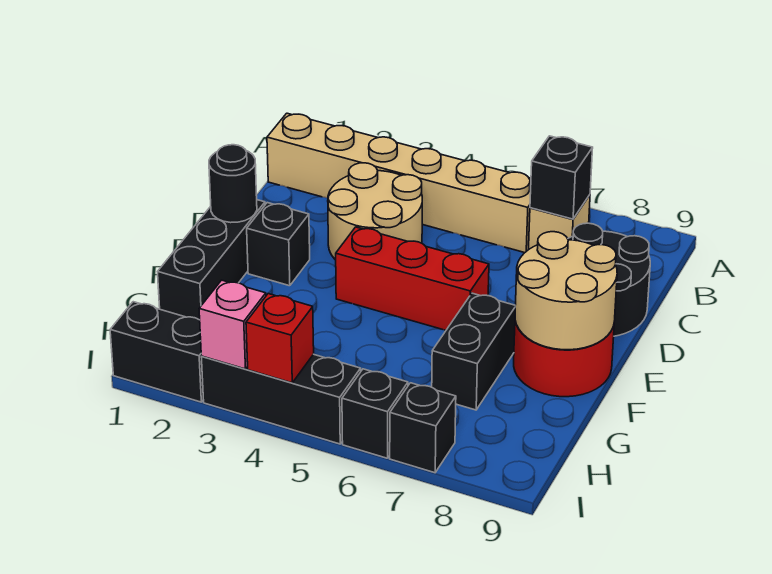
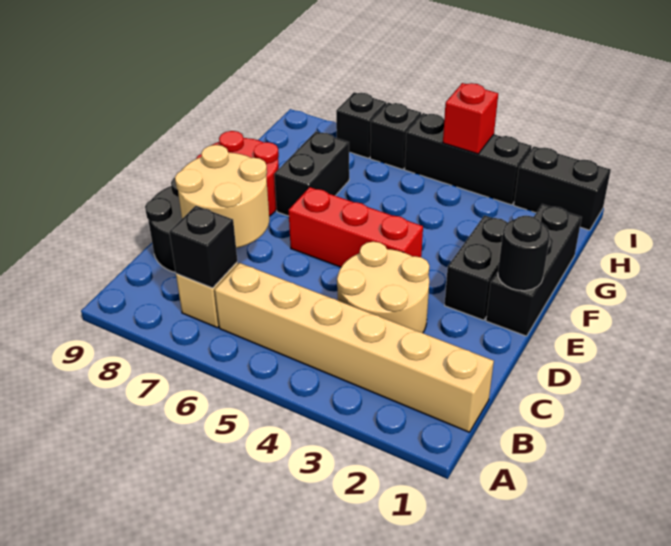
black brick E2 level 1 -> black brick E2:F2 level 1
tan round brick E8:F9 level 2 -> tan round brick C7:D8 level 2
pink brick I3 level 2 -> none

